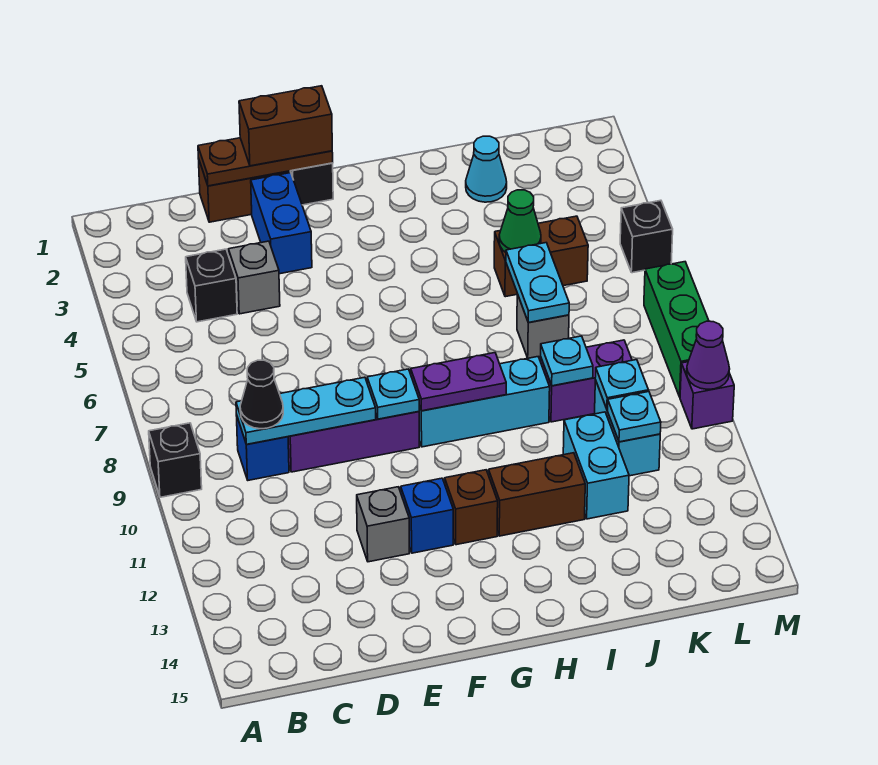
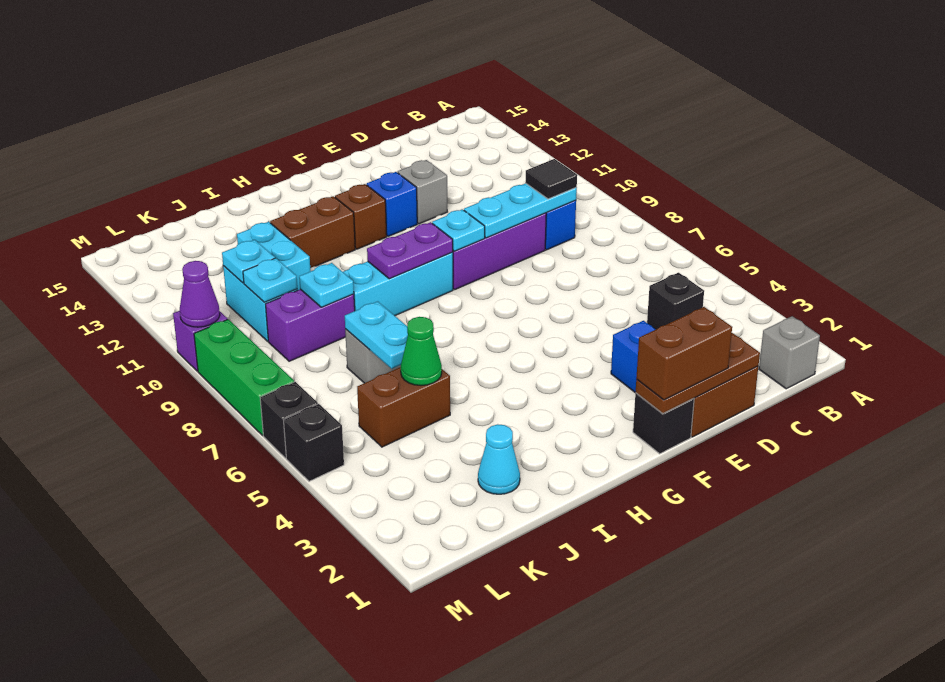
black brick A9 level 1 -> black brick M6 level 1
black cone C9 level 3 -> black tile C9 level 3
grey brick D4 level 1 -> grey brick B1 level 1

